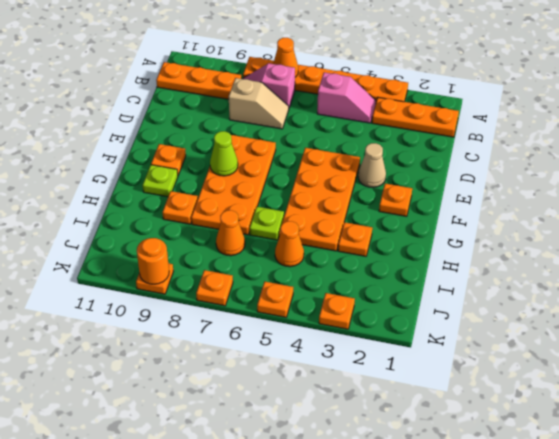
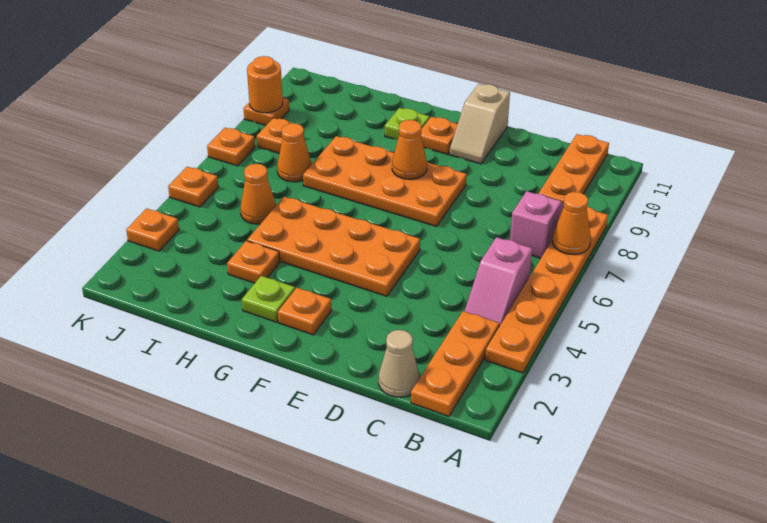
tan slope C7:C8 level 1 top 8 -> tan slope E10:E11 level 1 top 11
tan cone E3 level 1 -> tan cone C1 level 1
lime cone F8 level 2 -> orange cone F8 level 2
lime plate H6 level 1 -> lime plate G2 level 1
orange plate H9 level 1 -> orange plate J8 level 1

